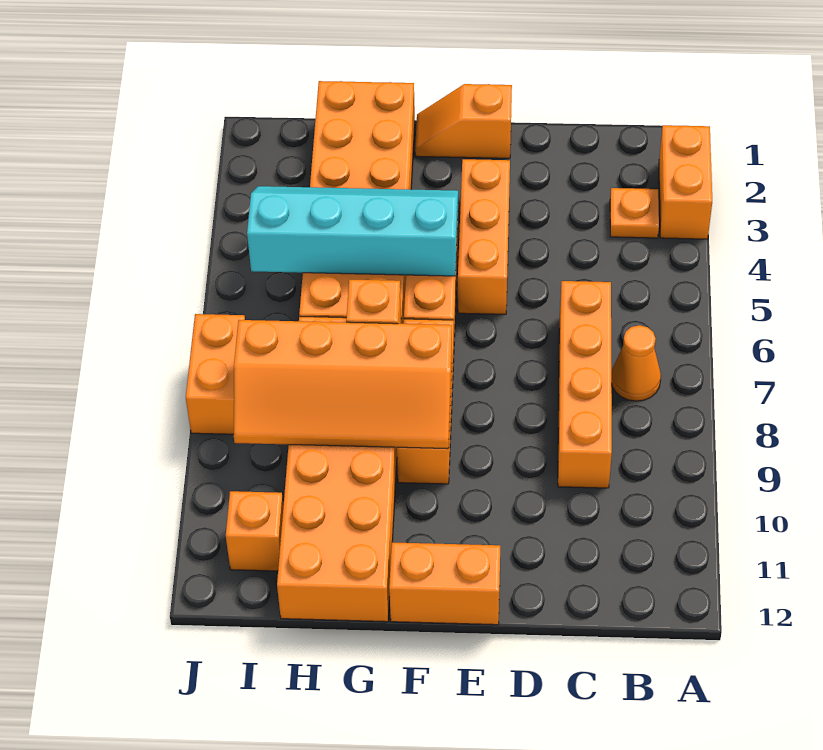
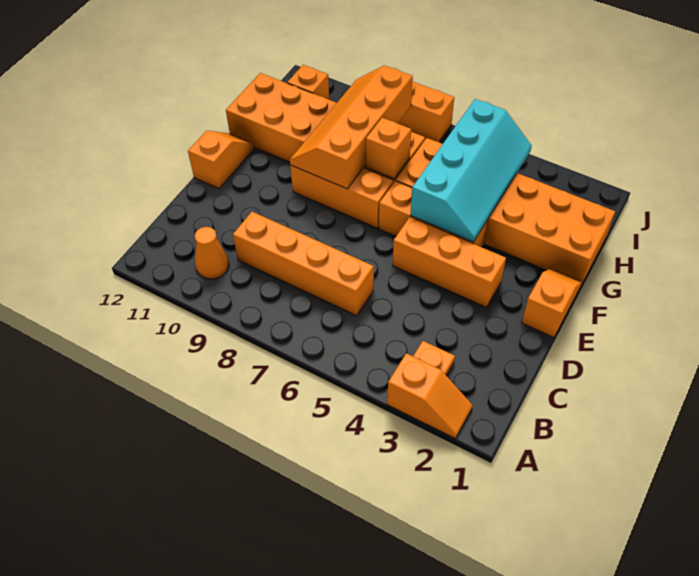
orange brick A2:A3 level 1 -> orange slope A2:A3 level 1 top 3
orange cone B7 level 1 -> orange cone B10 level 1
orange brick E12:F12 level 1 -> orange slope E12:F12 level 1 top E

